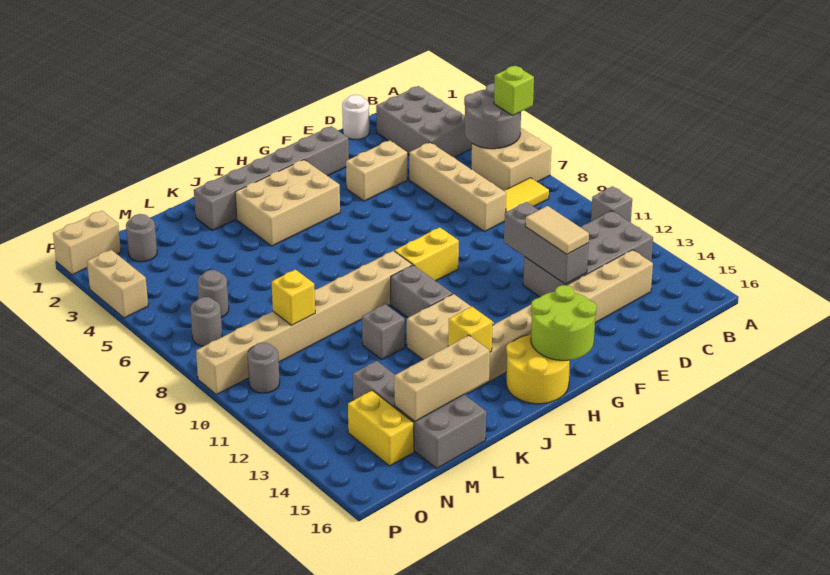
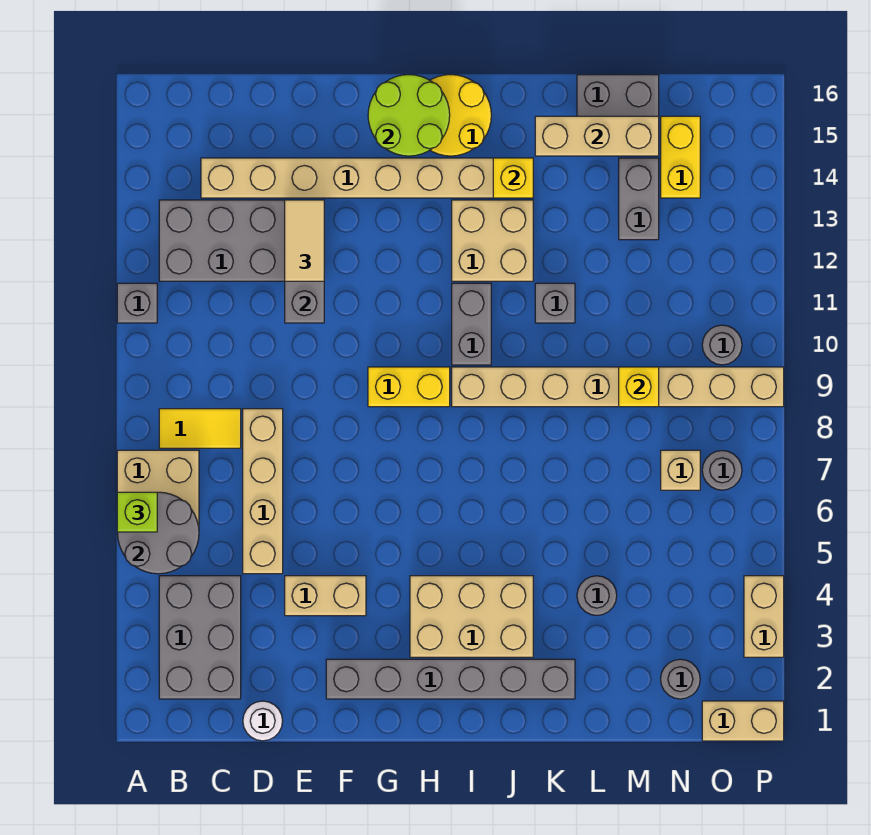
grey round brick N6 level 1 -> grey round brick L4 level 1
none -> tan brick N7 level 1

